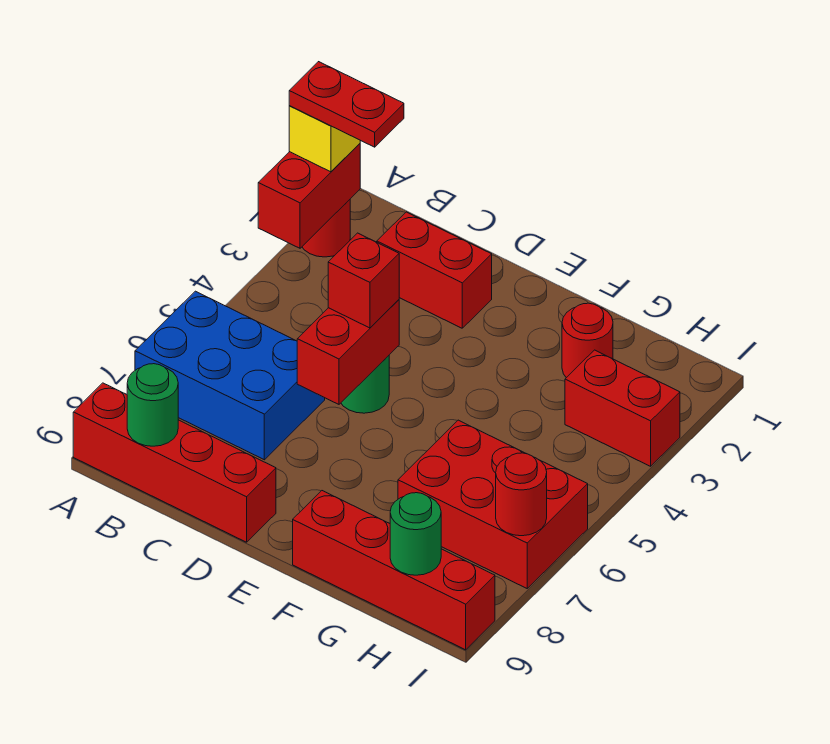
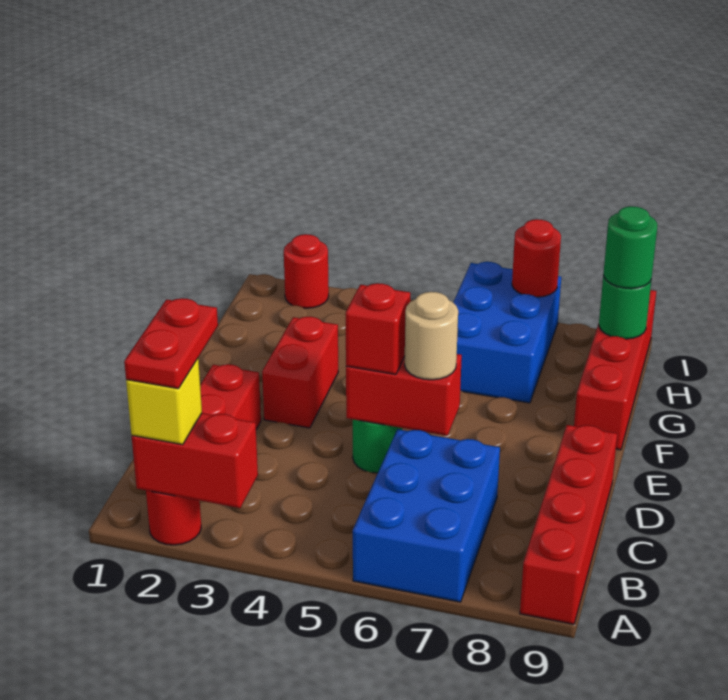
green round brick B9 level 2 -> green round brick H9 level 3
none -> tan round brick D6 level 3
red round brick G2 level 1 -> red round brick I2 level 1
red brick G6:I7 level 1 -> blue brick G6:I7 level 1
red brick H3:I3 level 1 -> red brick E3:F3 level 1

